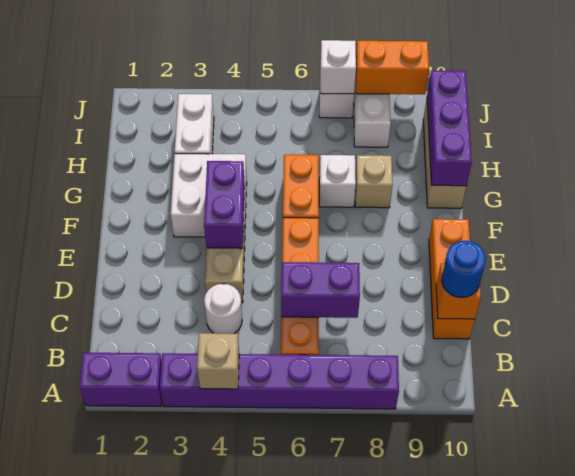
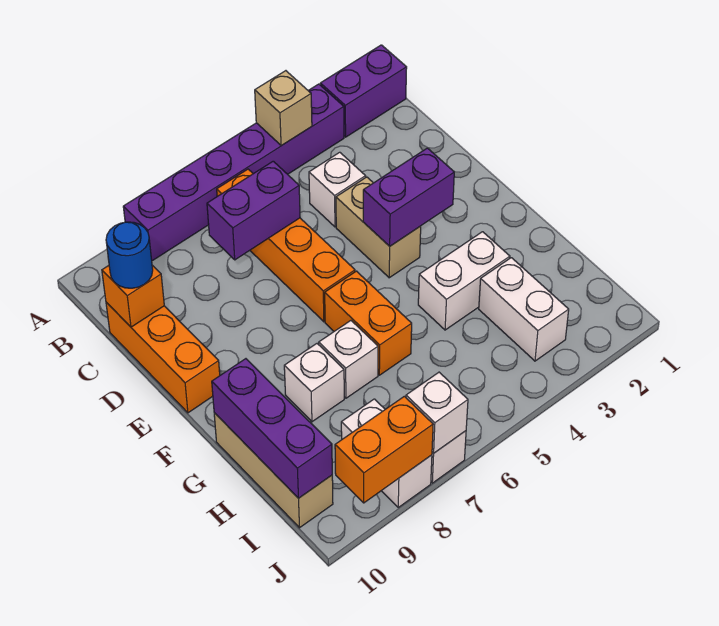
white round brick C4 level 1 -> white brick C4 level 1
purple brick E4:F4 level 2 -> purple brick E3:E4 level 2
white brick F3:G4 level 1 -> white brick G3:G4 level 1
tan brick G8 level 1 -> white brick G8 level 1

